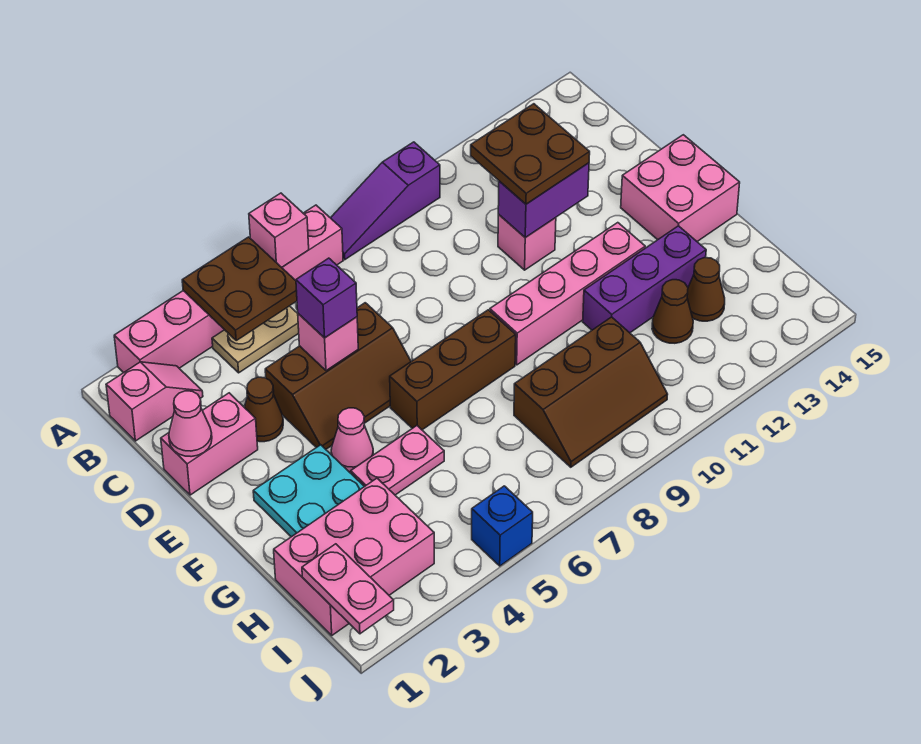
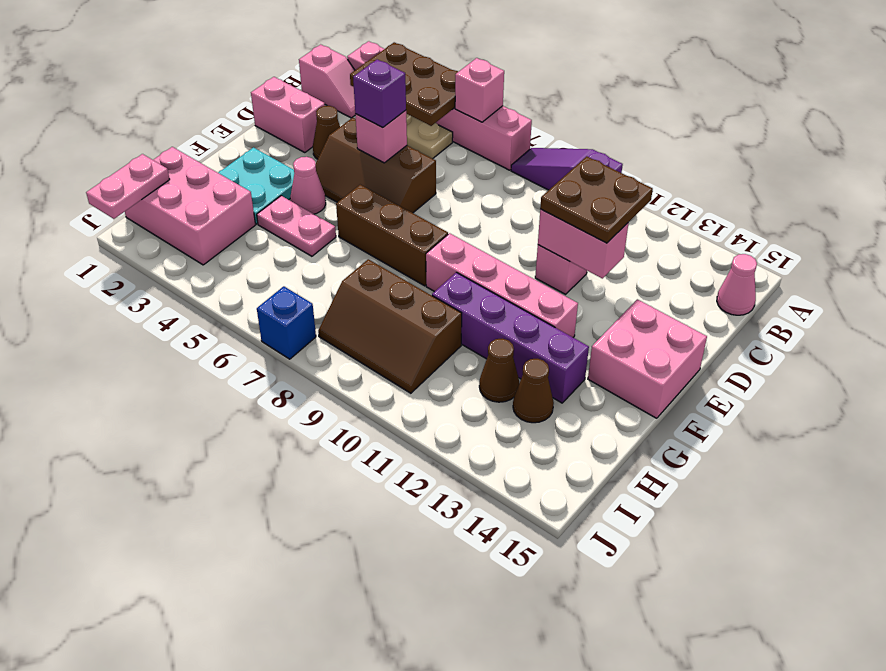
brown plate A4:B5 level 2 -> brown plate A3:B5 level 2
pink cone D1 level 2 -> pink cone B15 level 1
purple brick D11:D12 level 2 -> pink brick D11:D12 level 2
purple brick G11:G13 level 1 -> purple brick G10:G13 level 1
blue brick J5 level 1 -> blue brick J7 level 1

